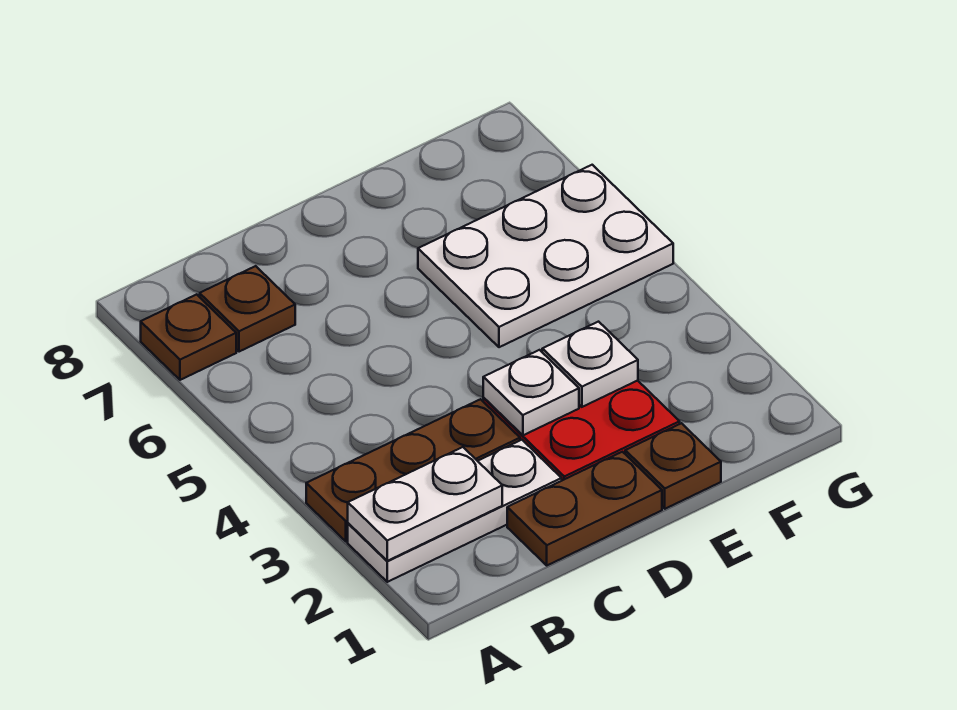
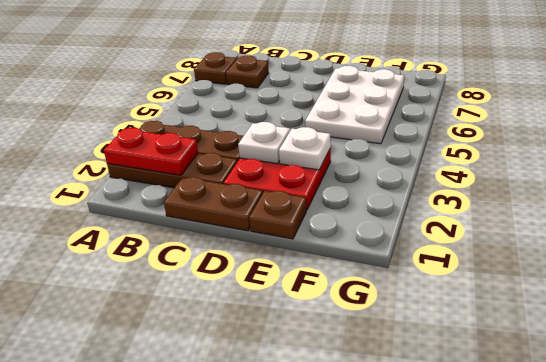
white plate A2:C2 level 1 -> brown plate A2:C2 level 1
white plate A2:B2 level 2 -> red plate A2:B2 level 2
white plate E5:G6 level 1 -> white plate E5:F7 level 1

